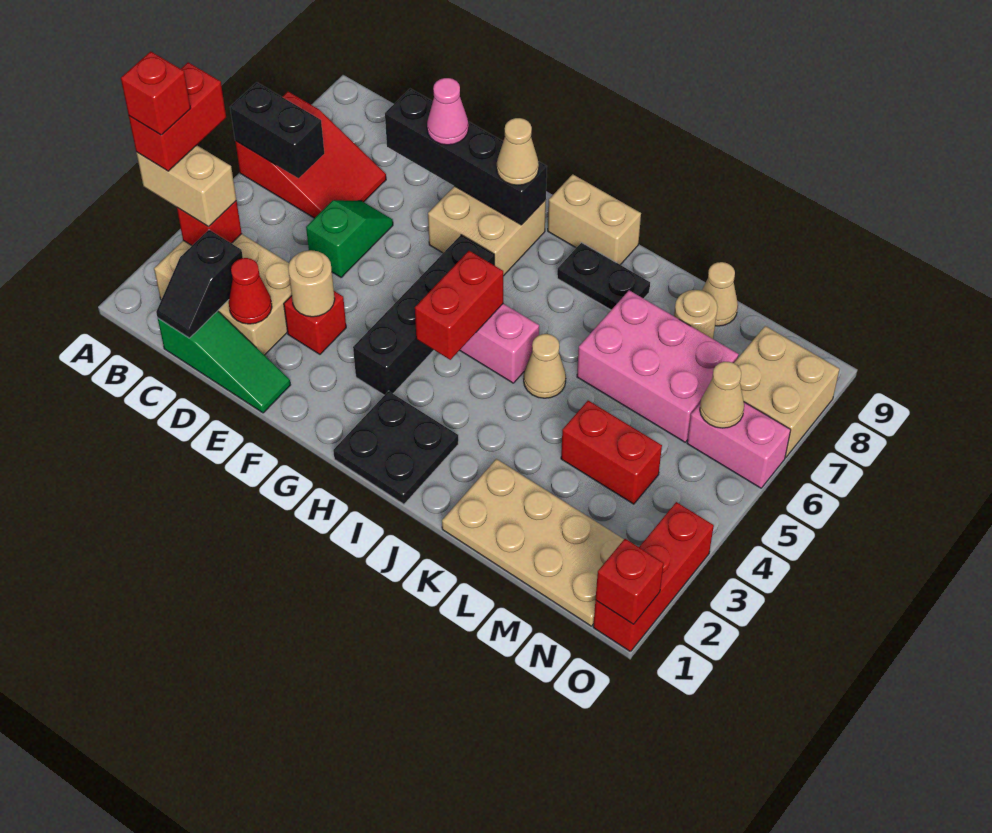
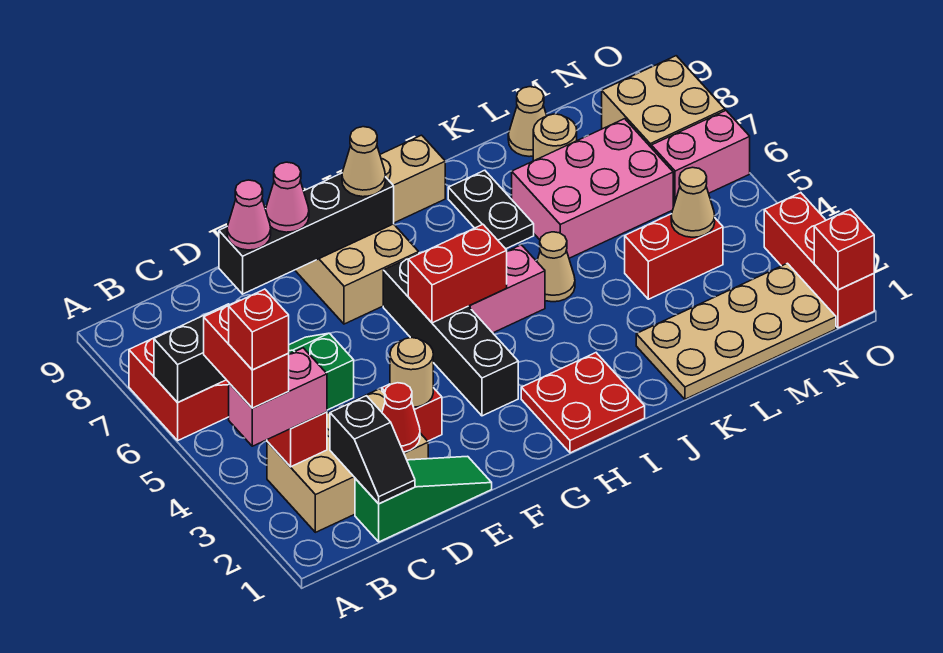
tan brick A3:B3 level 3 -> pink brick A3:B3 level 3
none -> pink cone D8 level 3
black plate H1:I2 level 1 -> red plate H1:I2 level 1
red brick H4:H5 level 2 -> red brick G5:H5 level 2
black plate I8:J8 level 1 -> black plate J7:J8 level 1
tan cone N6 level 2 -> tan cone M4 level 2

